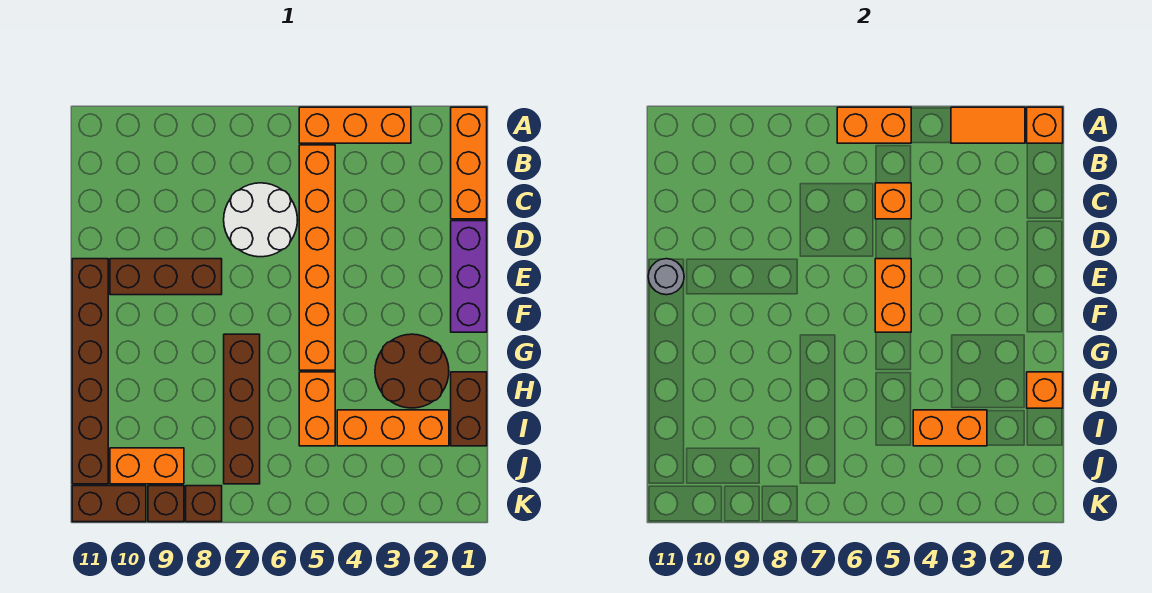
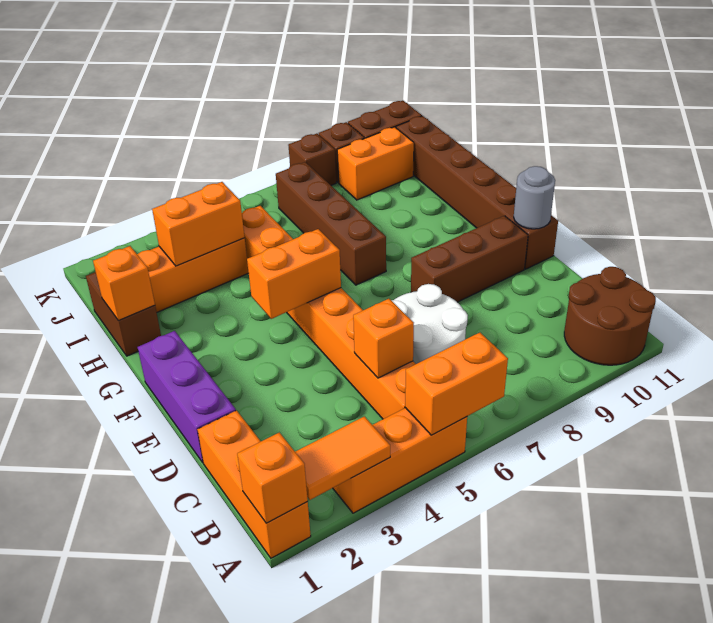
orange brick E5:F5 level 2 -> orange brick F4:F5 level 2
brown round brick G2:H3 level 1 -> brown round brick A10:B11 level 1

